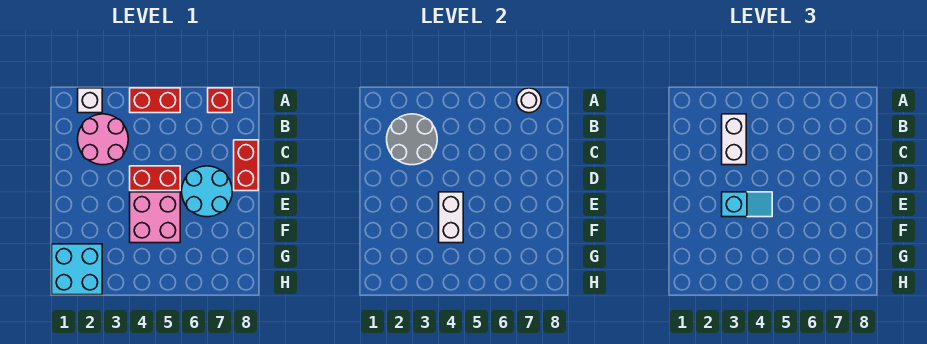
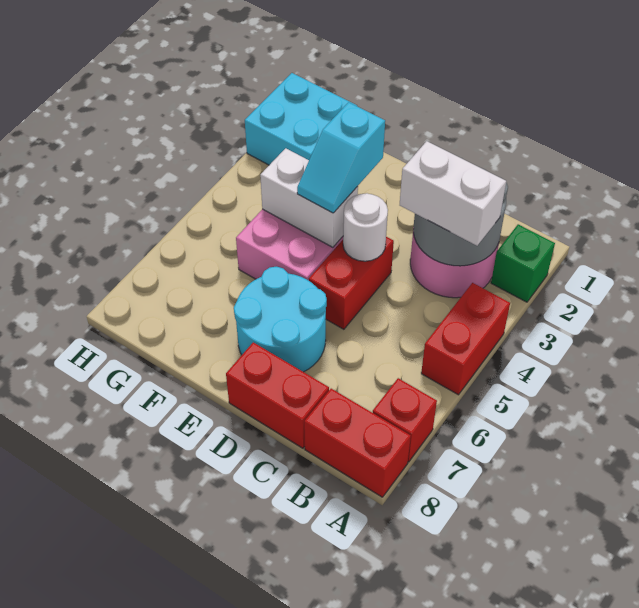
white brick A2 level 1 -> green brick A2 level 1
white round brick A7 level 2 -> white round brick D4 level 2
none -> red brick A8:B8 level 1

